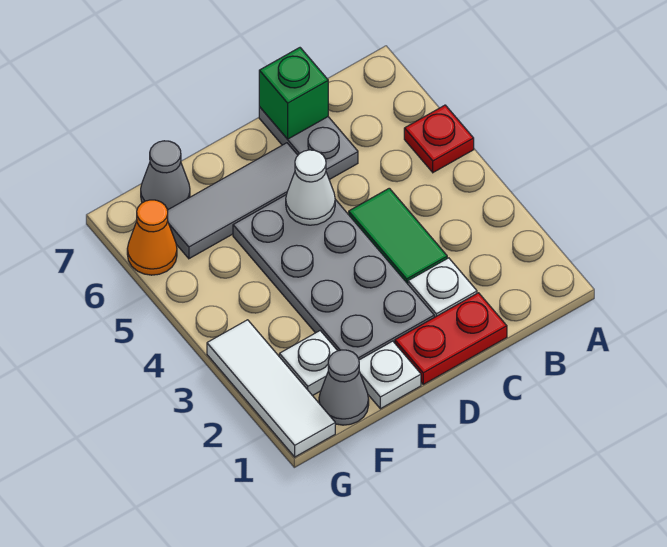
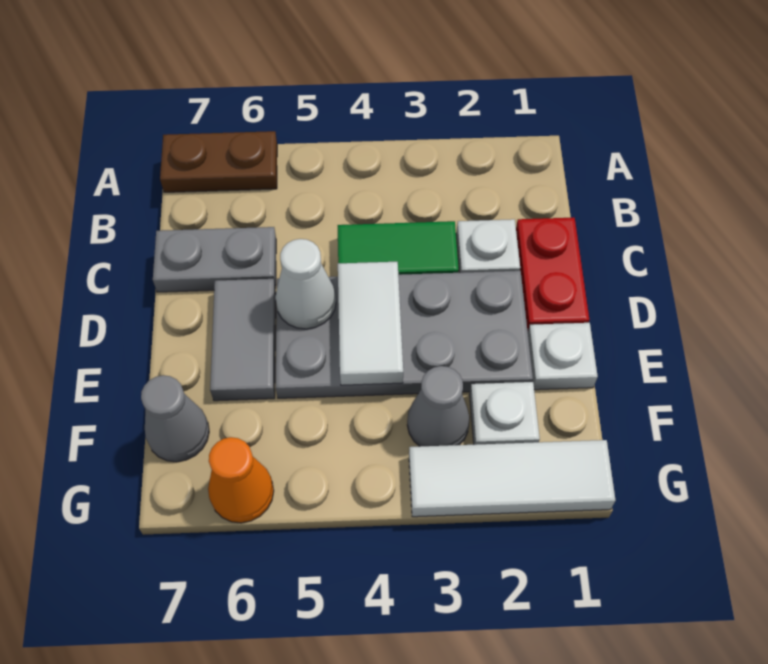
red plate A5 level 1 -> none
none -> brown plate A6:A7 level 1
green brick C7 level 2 -> none
none -> white tile D4:E4 level 2
grey tile D6:F6 level 1 -> grey tile D6:E6 level 1
grey cone F1 level 1 -> grey cone F3 level 1

